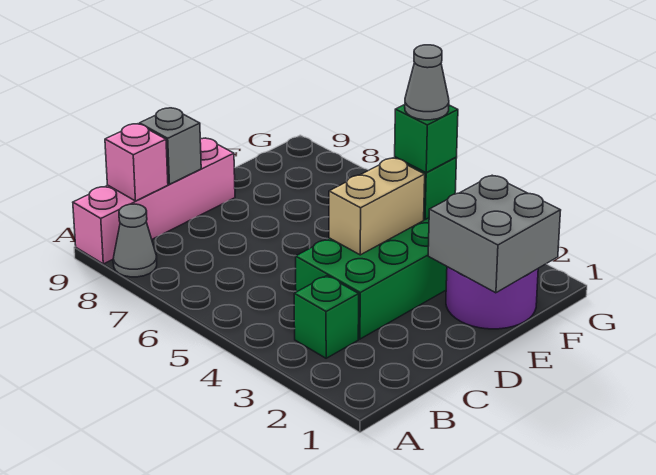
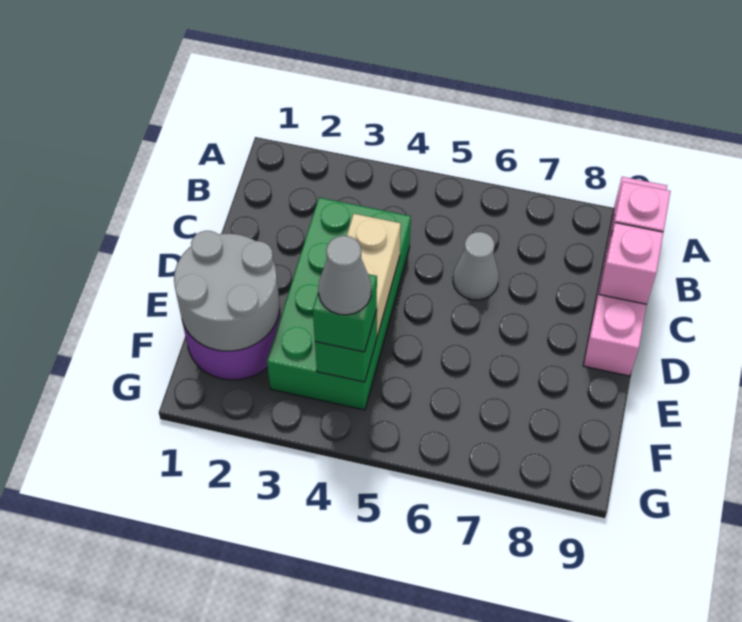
grey cone A8 level 1 -> grey cone C6 level 1
green brick B3 level 1 -> none
grey brick C9 level 2 -> pink brick C9 level 2
grey brick E1:F2 level 2 -> grey round brick E1:F2 level 2

